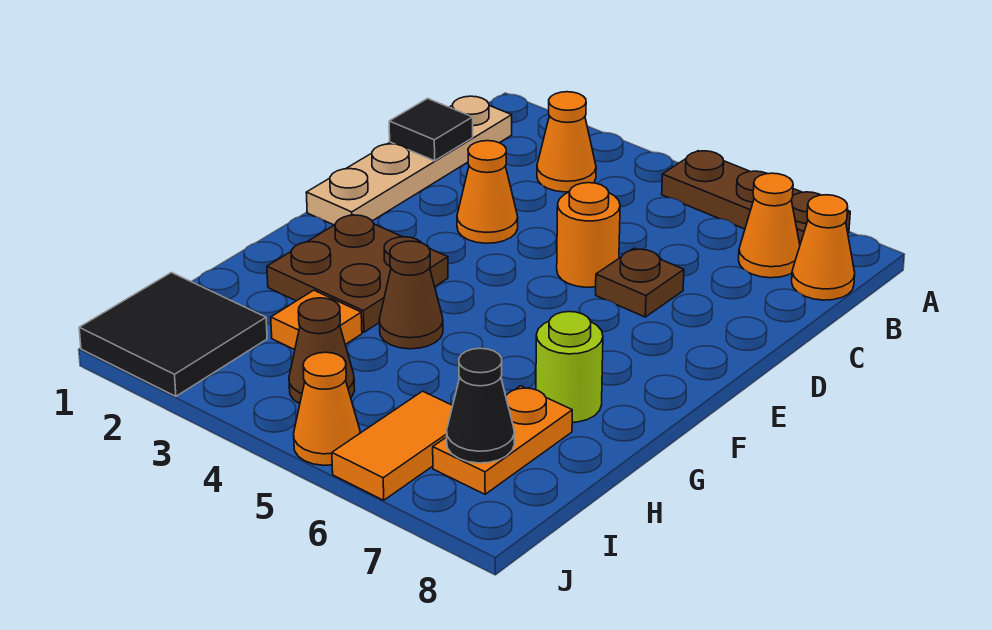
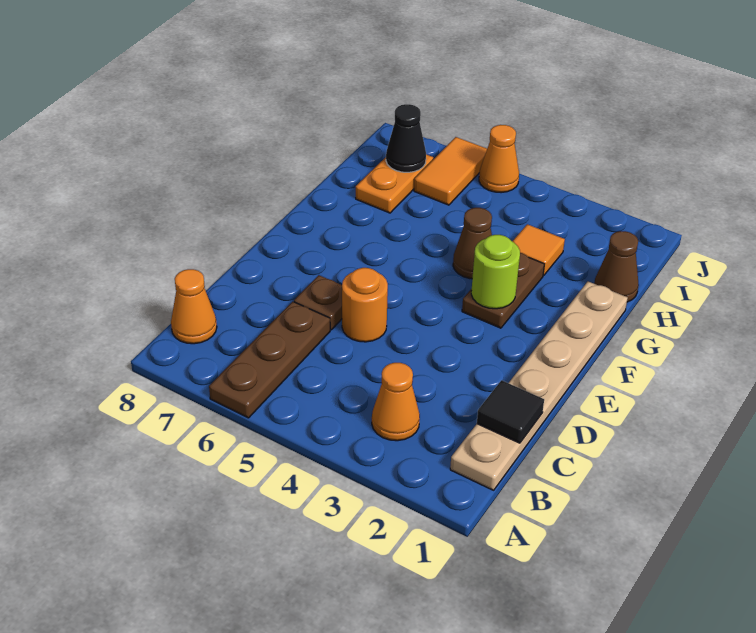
brown plate A5:A7 level 1 -> brown plate A6:C6 level 1
tan plate B1:E1 level 1 -> tan plate B1:G1 level 1
orange cone B7 level 1 -> none
orange cone D3 level 1 -> none
brown plate F2:G3 level 1 -> brown plate F3:G3 level 1
lime round brick G7 level 1 -> lime round brick F3 level 2
black tile I1:J2 level 1 -> none
brown cone I4 level 1 -> brown cone H1 level 1

